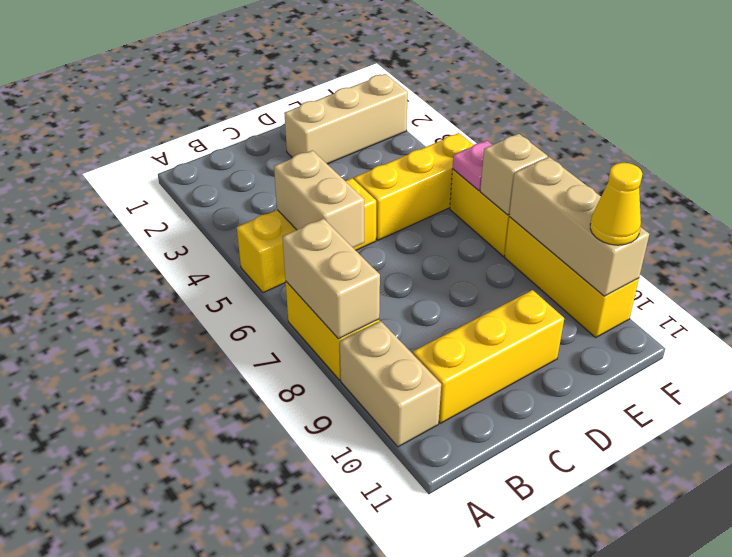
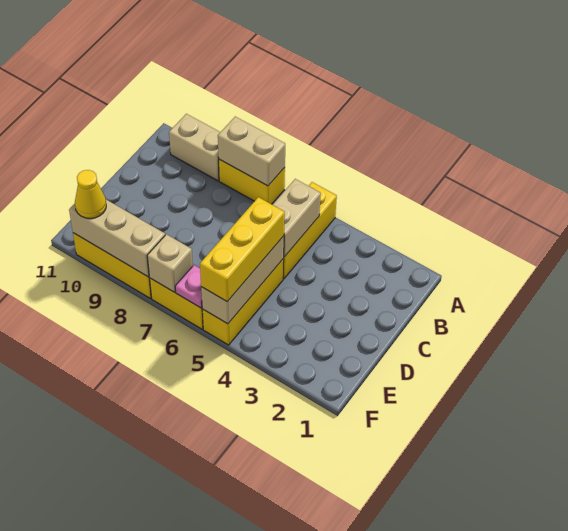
tan brick B5:B6 level 2 -> tan brick B5:C5 level 2
yellow brick B10:D10 level 1 -> yellow brick D5:F5 level 3
tan brick D2:F2 level 1 -> tan brick D5:F5 level 2

